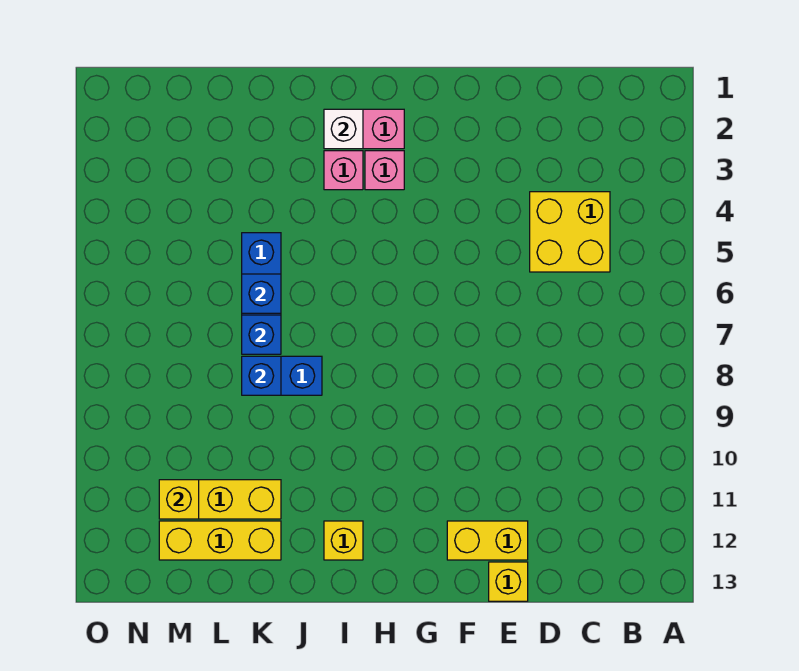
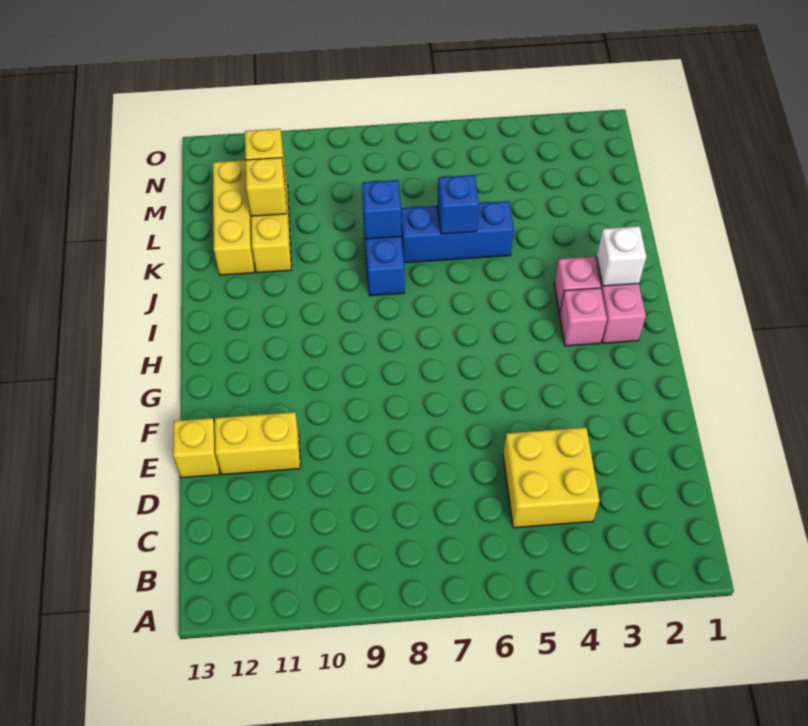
yellow brick E12:F12 level 1 -> yellow brick E11:E12 level 1
yellow brick I12 level 1 -> yellow brick L11 level 2
blue brick K7 level 2 -> none

